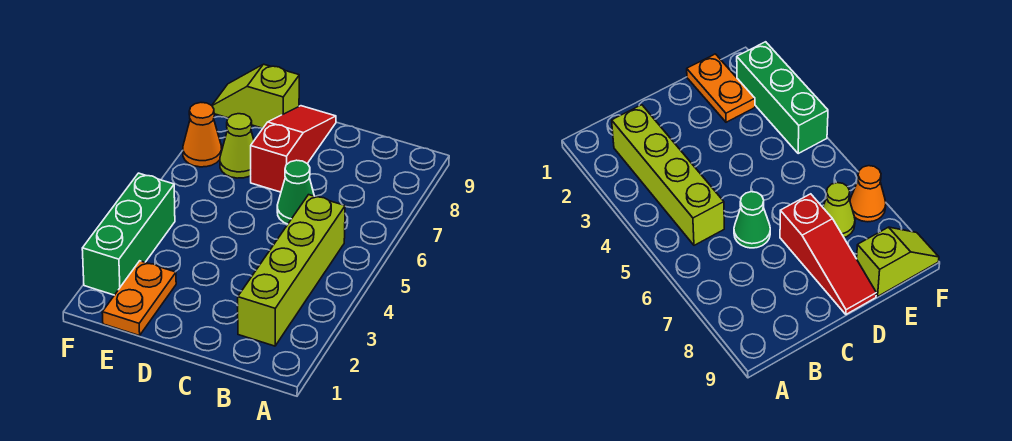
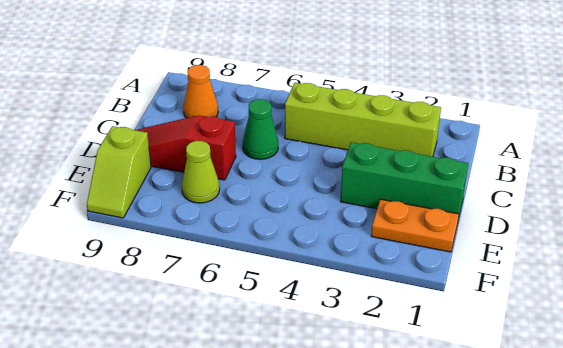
green brick F2:F4 level 1 -> green brick D1:D3 level 1
orange cone F7 level 1 -> orange cone B8 level 1

